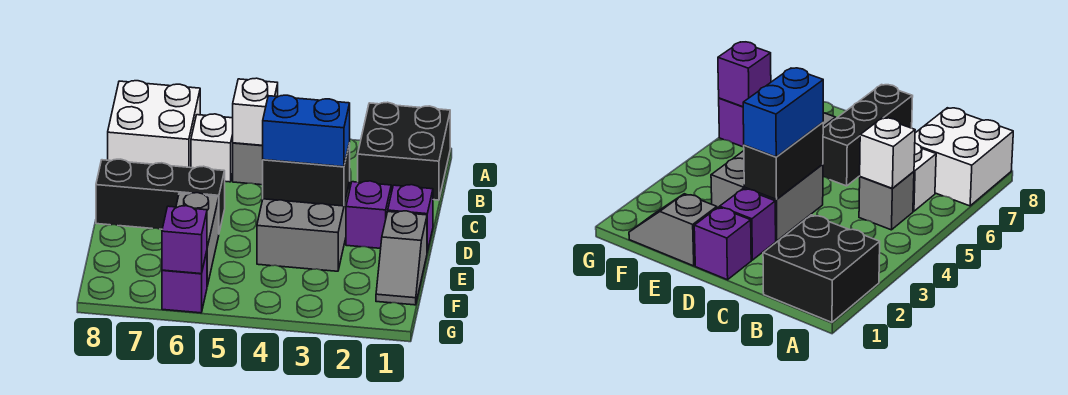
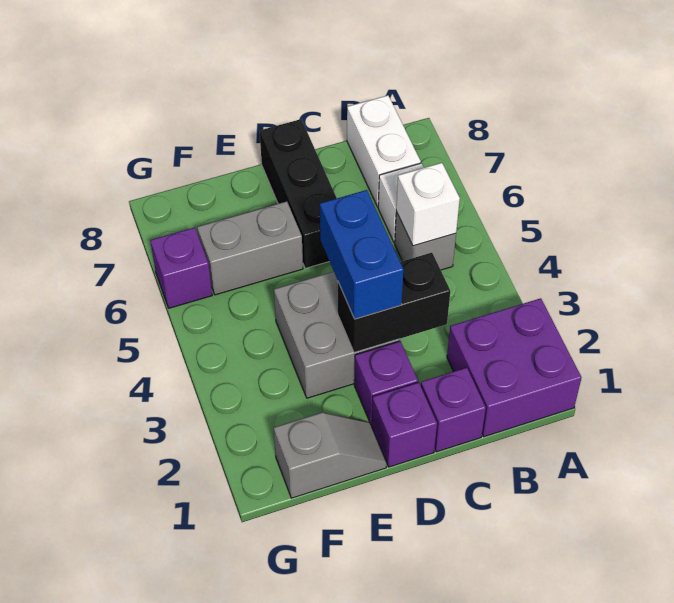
black brick A1:B2 level 1 -> purple brick A1:B2 level 1
white brick A7:B8 level 1 -> white brick B7:B8 level 1
black brick D3:D4 level 2 -> black brick C3:D3 level 2
grey slope E1:F1 level 1 top E -> grey slope E1:F1 level 1 top F
purple brick G6 level 2 -> purple brick C1 level 1

